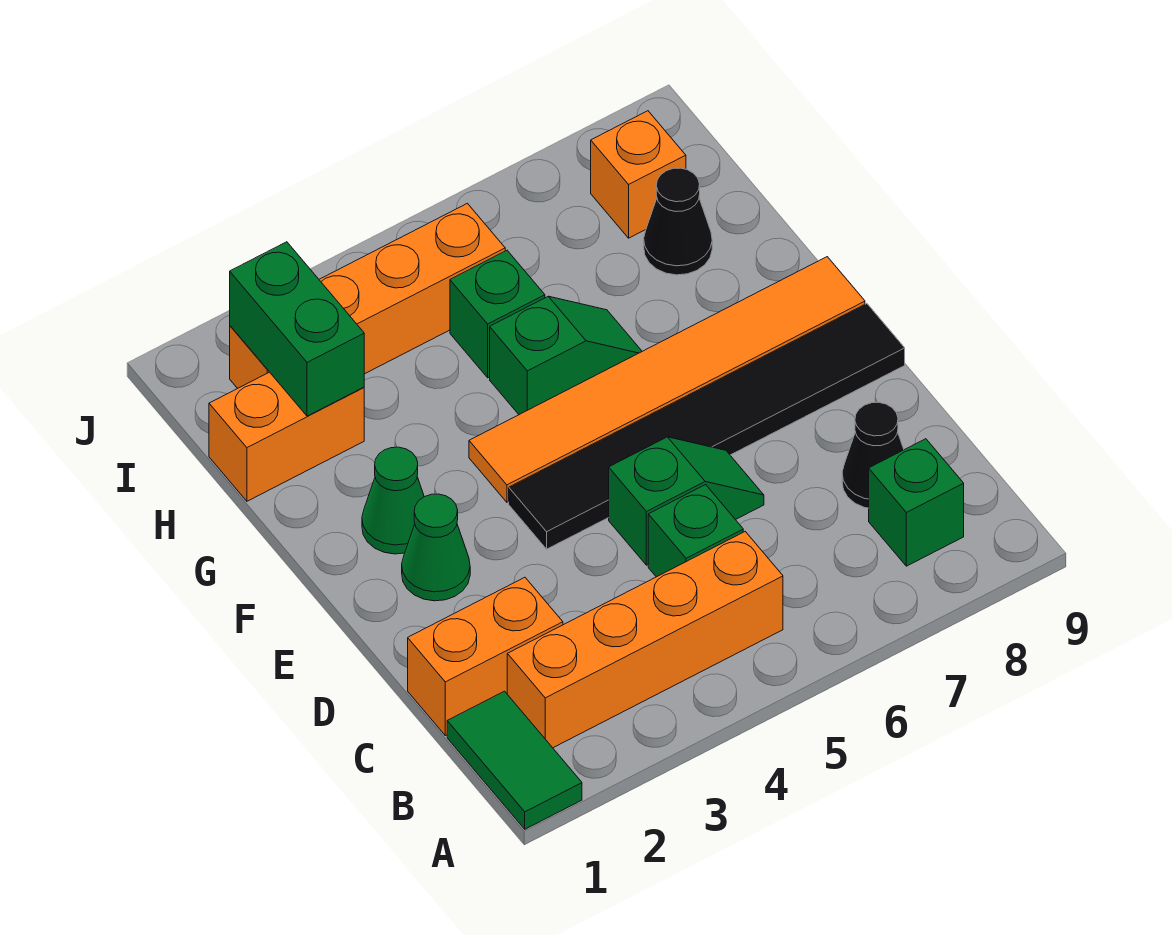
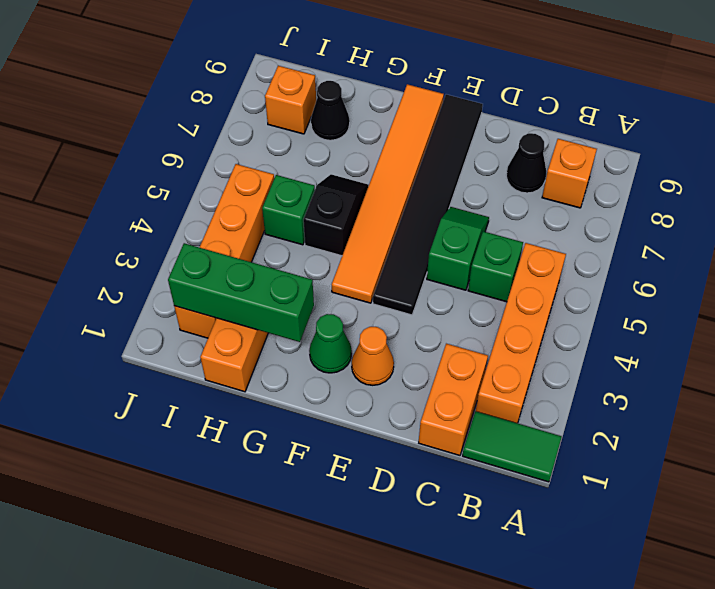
green brick B8 level 1 -> orange brick B8 level 1
green cone E2 level 1 -> orange cone E2 level 1
green slope G5:G6 level 1 top 5 -> black slope G5:G6 level 1 top 5
green brick H2:I2 level 2 -> green brick G2:I2 level 2

